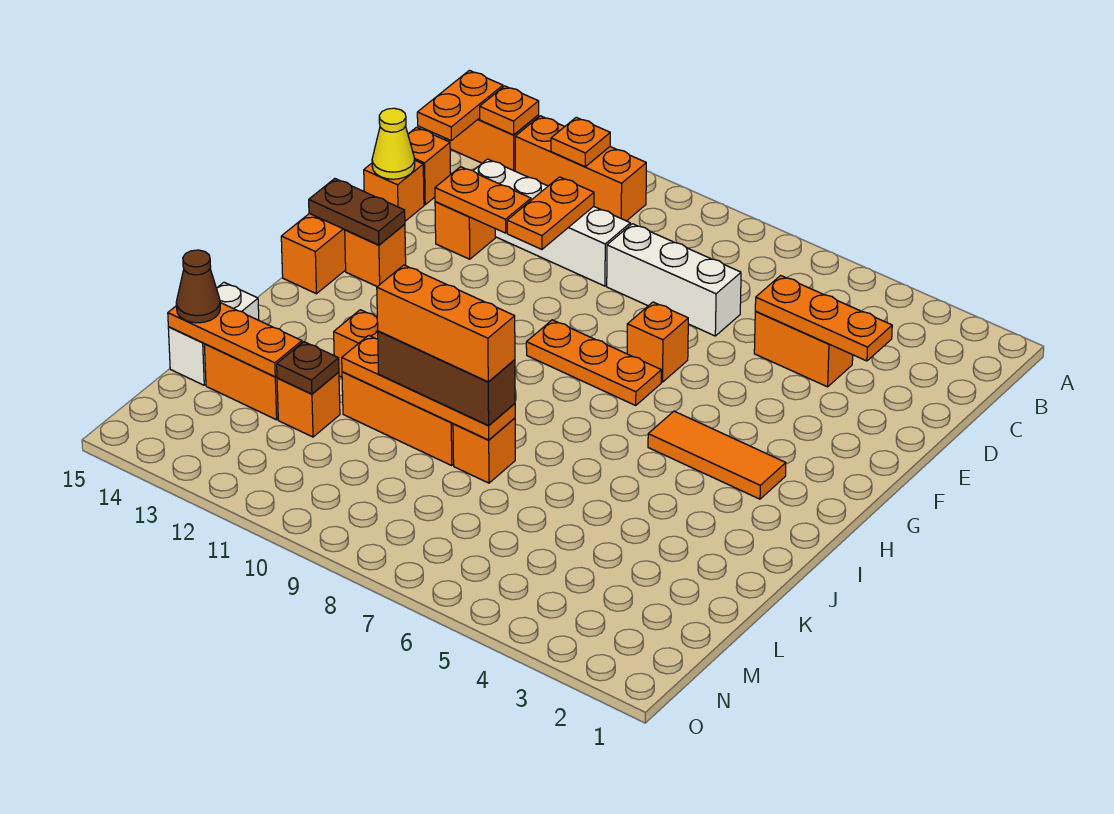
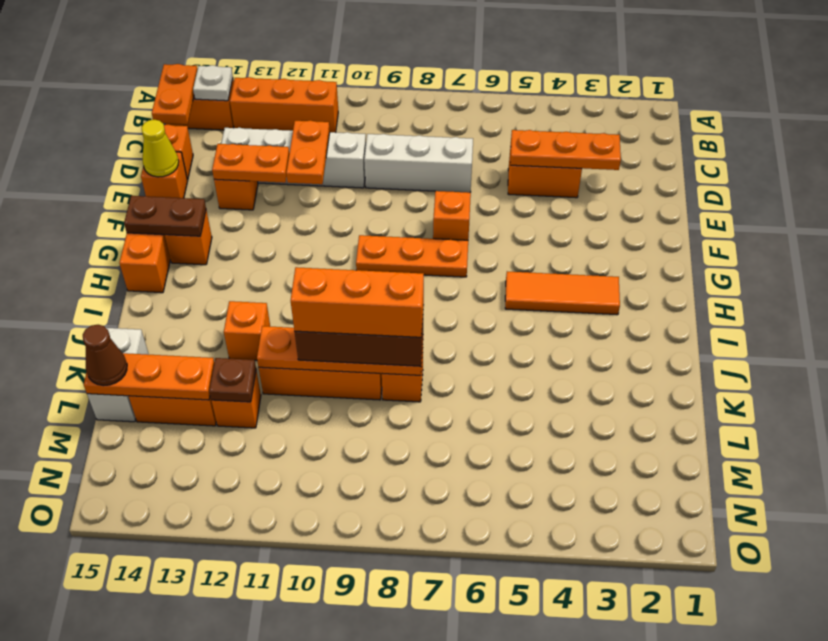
orange plate B12 level 2 -> none
orange plate B14 level 2 -> white plate B14 level 2

